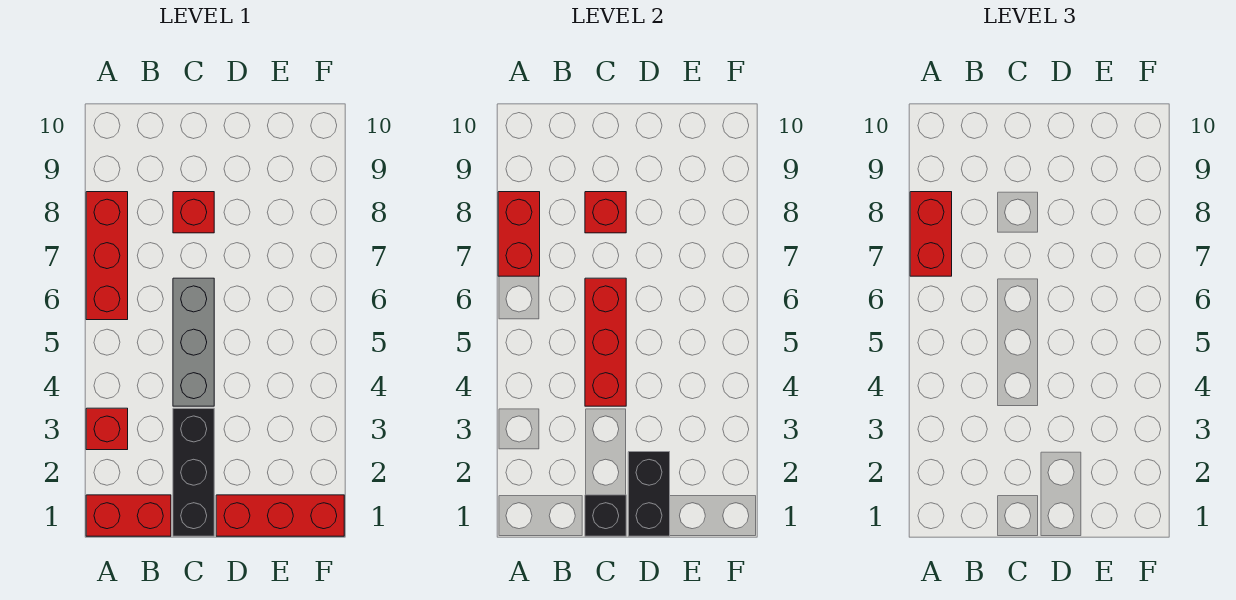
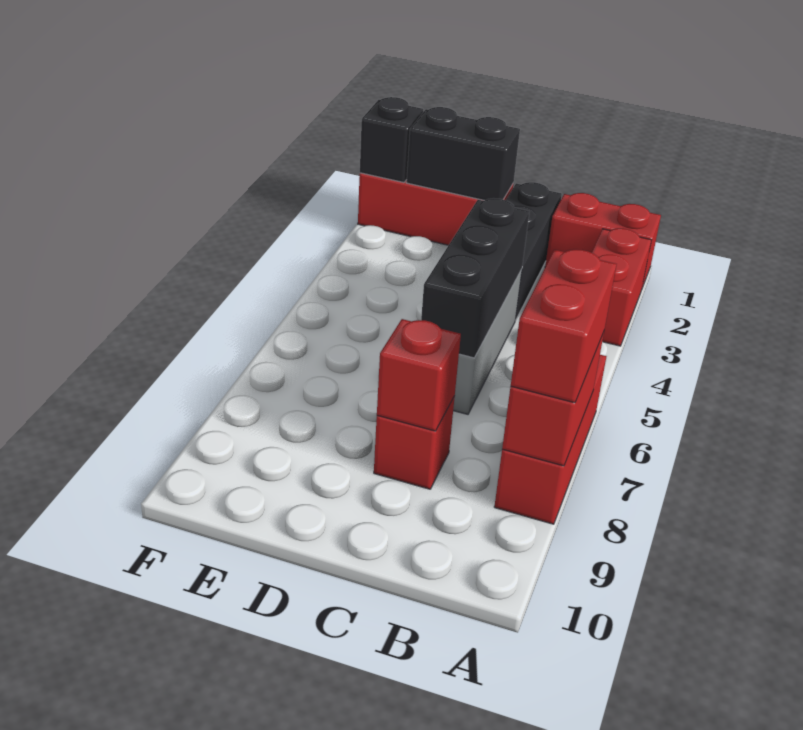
red brick A3 level 1 -> red brick A2:A3 level 1
black brick C1 level 2 -> black brick F1 level 2
red brick C4:C6 level 2 -> black brick C4:C6 level 2
black brick D1:D2 level 2 -> black brick D1:E1 level 2

